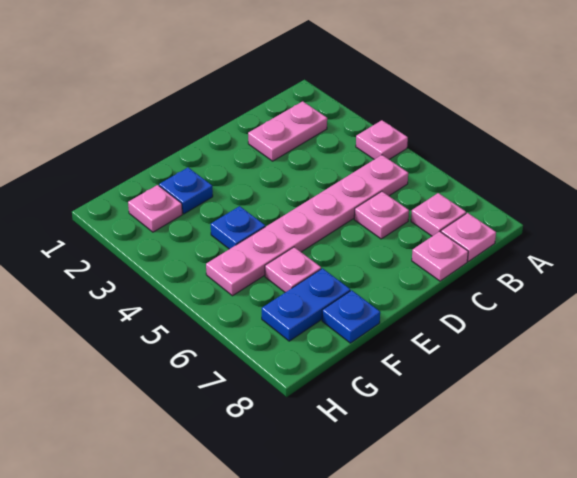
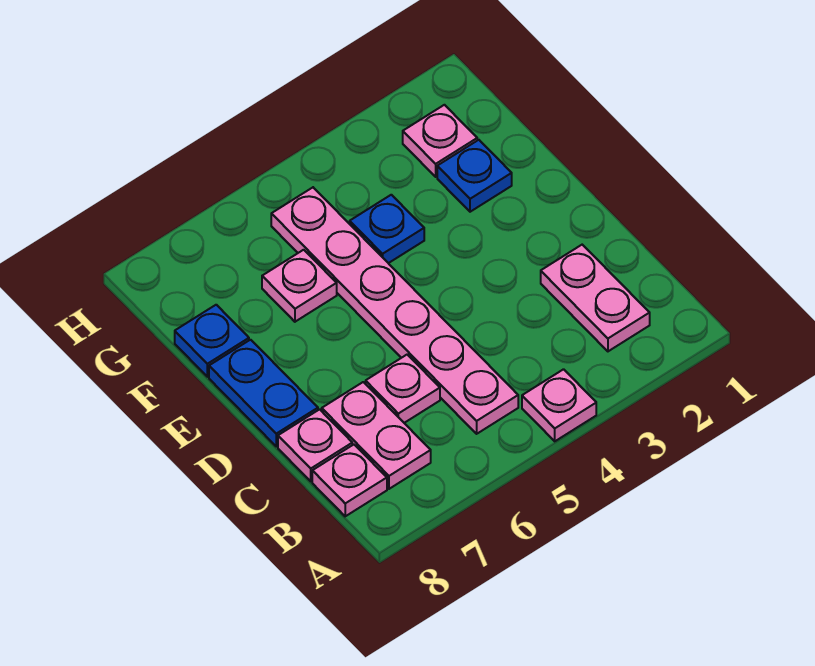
pink plate B7 level 1 -> pink plate B7:C7 level 1
blue plate F7:G7 level 1 -> blue plate D8:E8 level 1

